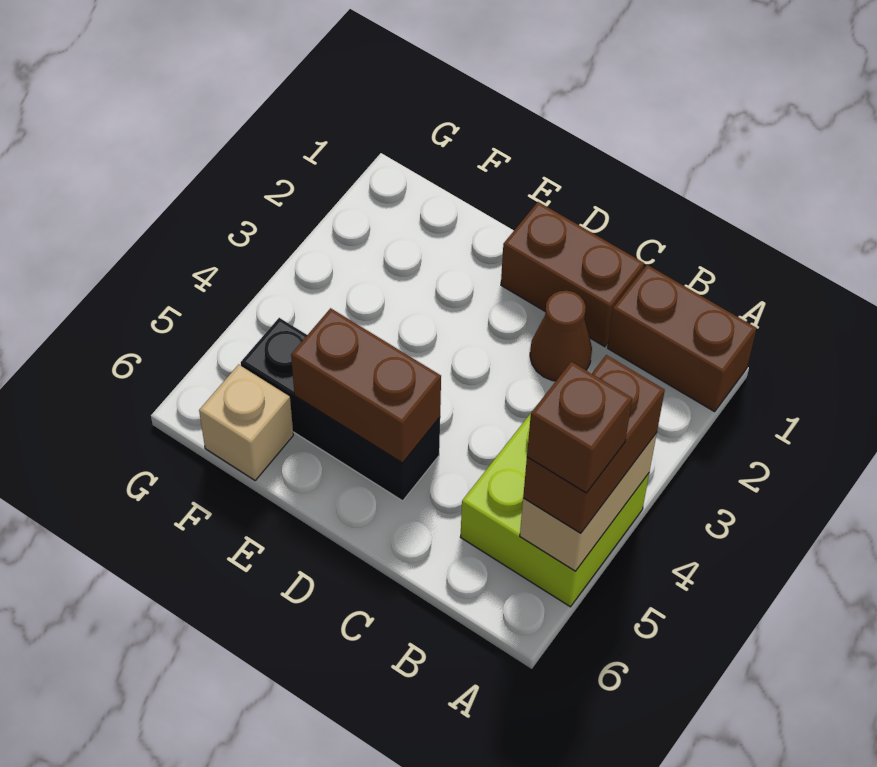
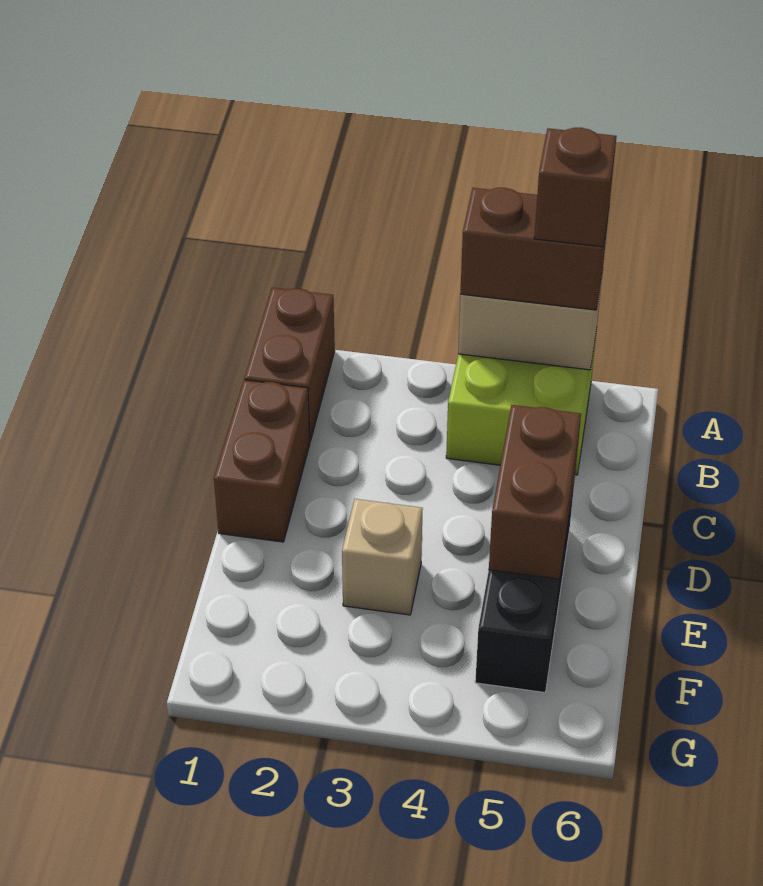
brown cone C2 level 1 -> none
tan brick F6 level 1 -> tan brick E3 level 1

